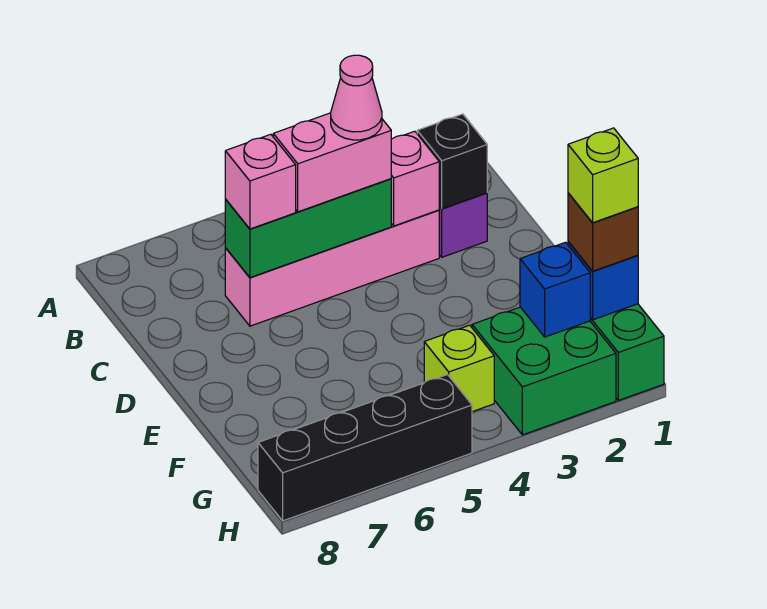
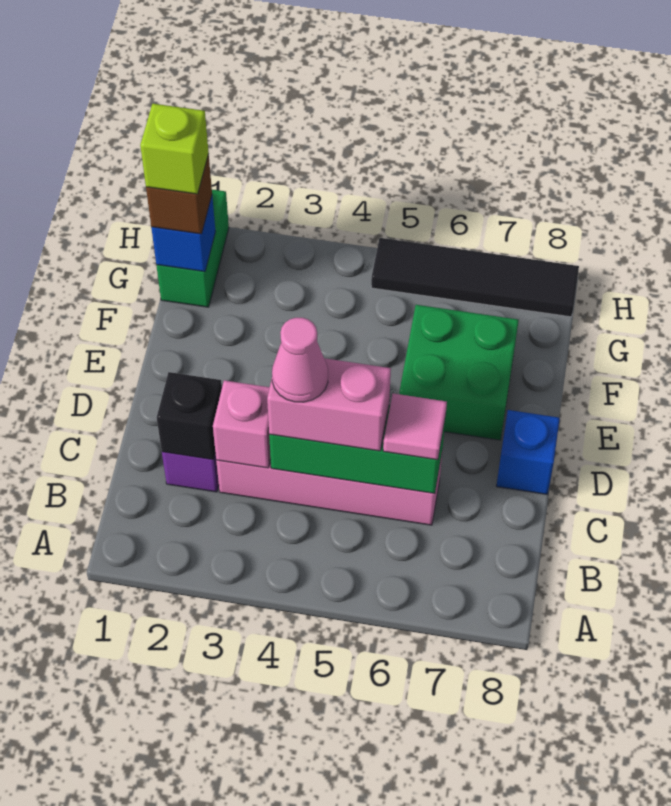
pink brick C6 level 3 -> pink tile C6 level 3
green brick G2:H3 level 1 -> green brick E6:F7 level 1
blue brick G2 level 2 -> blue brick D8 level 1
lime brick G4 level 1 -> none
black brick H5:H8 level 1 -> black tile H5:H8 level 1

